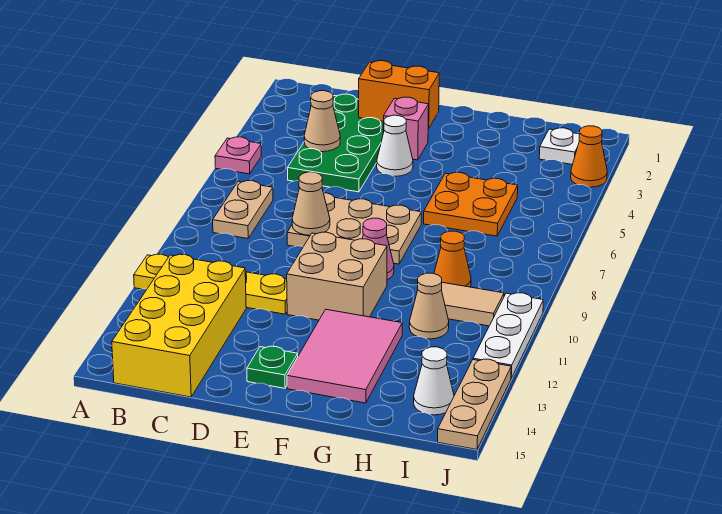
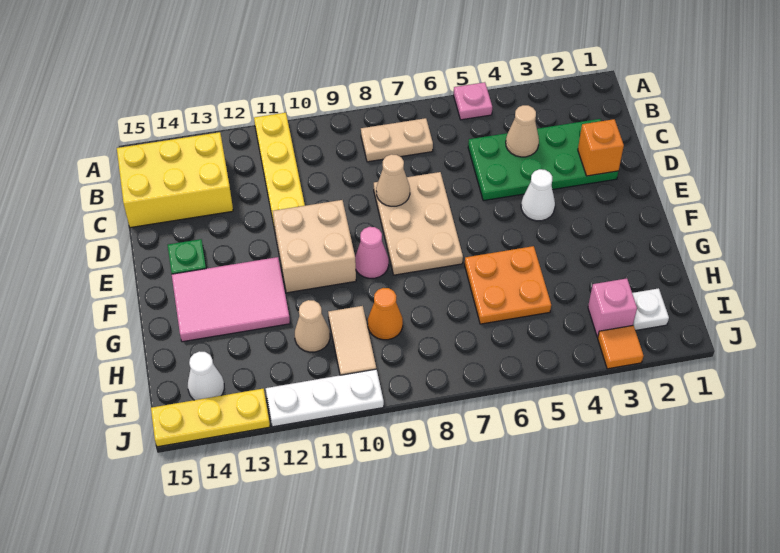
yellow brick B12:C15 level 1 -> yellow brick B13:C15 level 1
orange brick D2:E2 level 2 -> orange brick D2 level 2
pink brick E3 level 1 -> pink brick I3 level 1
orange cone J3 level 1 -> orange tile J3 level 1
tan plate J13:J15 level 1 -> yellow plate J13:J15 level 1

